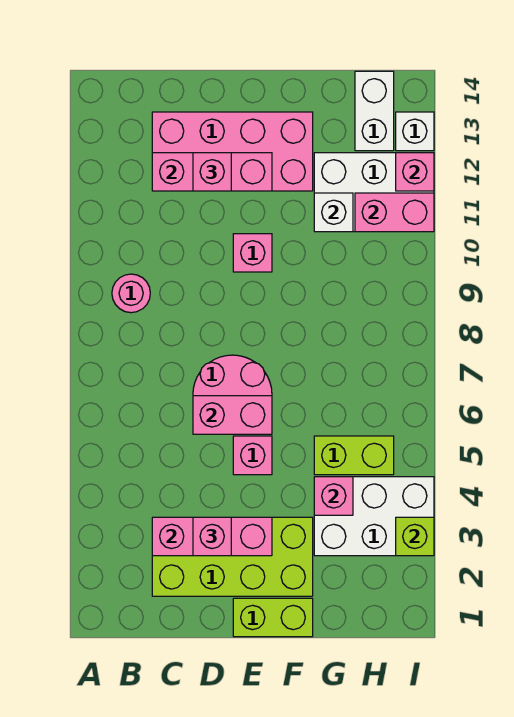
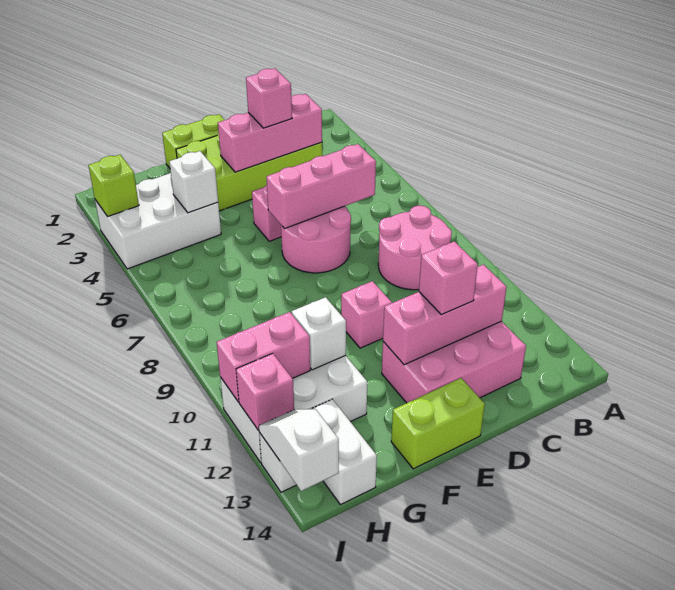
pink round brick B9 level 1 -> pink round brick B8:C9 level 1
pink brick C12:F13 level 1 -> pink brick C12:E13 level 1
pink brick D6:E6 level 2 -> pink brick C6:E6 level 2
pink brick G4 level 2 -> white brick G4 level 2
lime brick G5:H5 level 1 -> lime brick E14:F14 level 1
none -> white slope I13:I14 level 2 top 14

